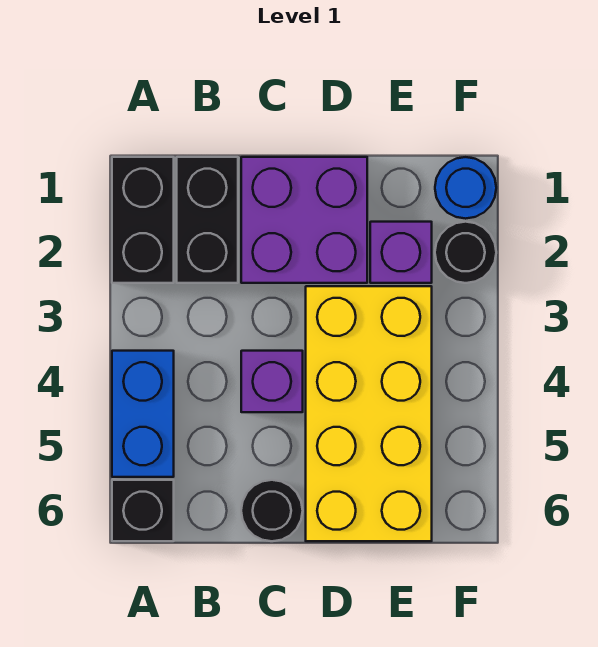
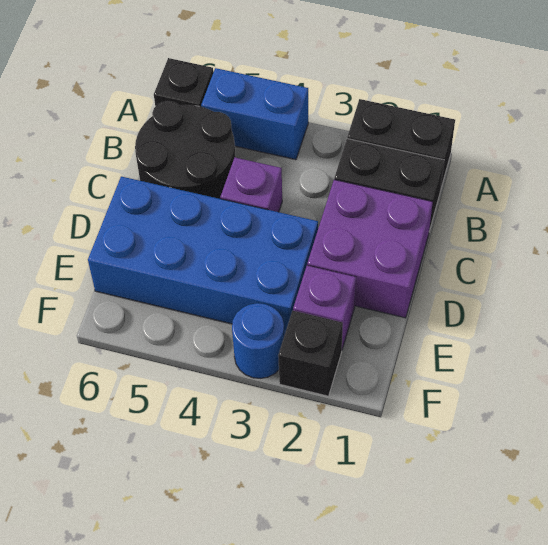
black round brick C6 level 1 -> black round brick B5:C6 level 1
yellow brick D3:E6 level 1 -> blue brick D3:E6 level 1
blue round brick F1 level 1 -> blue round brick F3 level 1
black round brick F2 level 1 -> black brick F2 level 1

